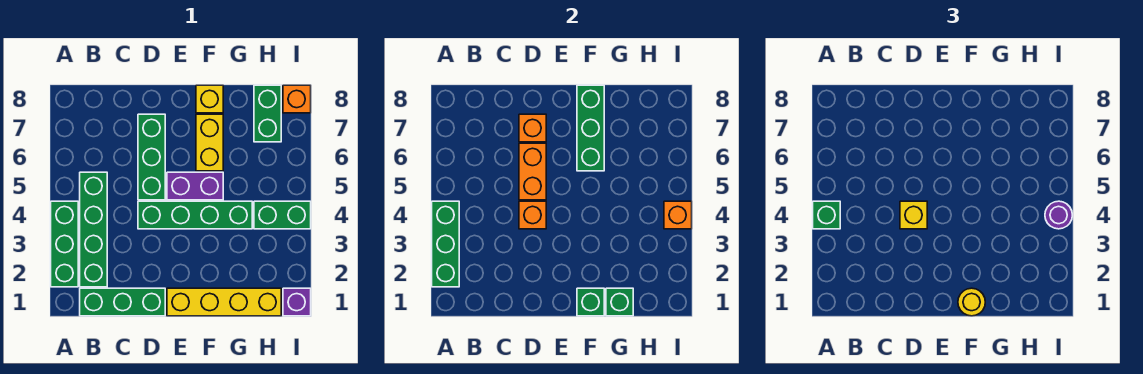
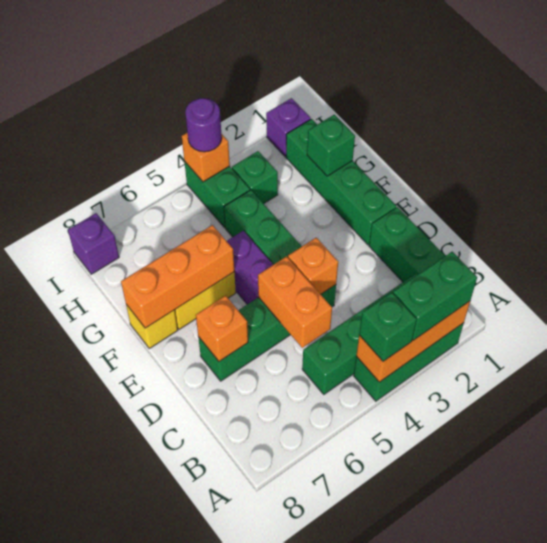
green brick A2:A4 level 2 -> orange brick A2:A4 level 2
yellow brick D4 level 3 -> none
orange brick D5:D6 level 2 -> orange brick C5:D5 level 2
yellow brick E1:H1 level 1 -> green brick E1:H1 level 1
green brick F1 level 2 -> green brick H3 level 1
yellow round brick F1 level 3 -> none
green brick F6:F8 level 2 -> orange brick F6:F8 level 2
green brick H7:H8 level 1 -> green brick A2:A3 level 3
orange brick I8 level 1 -> purple brick I8 level 1

